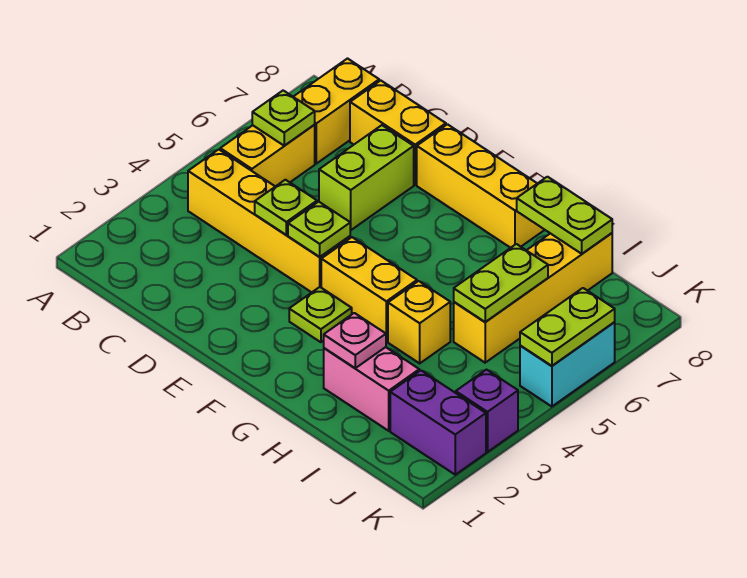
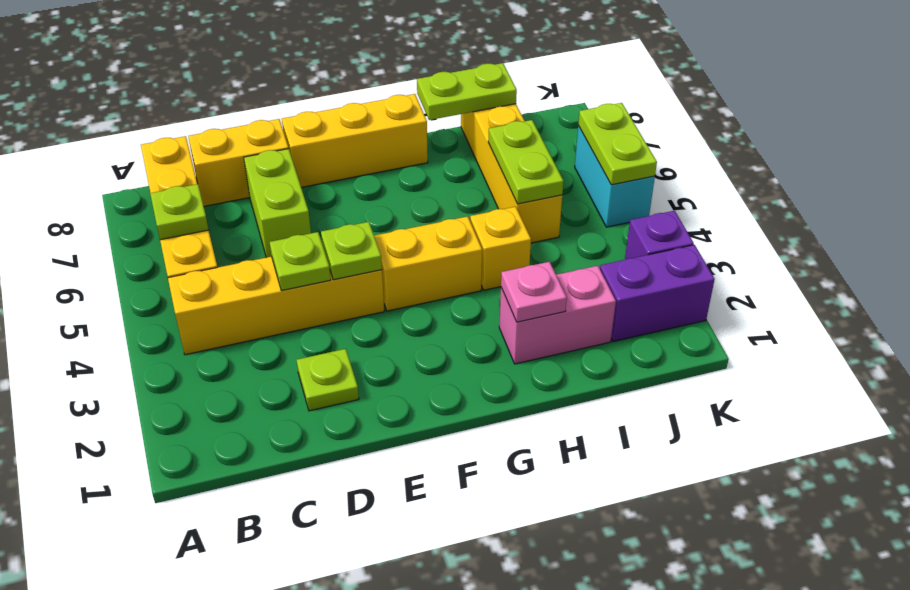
lime plate F3 level 1 -> lime plate D2 level 1

